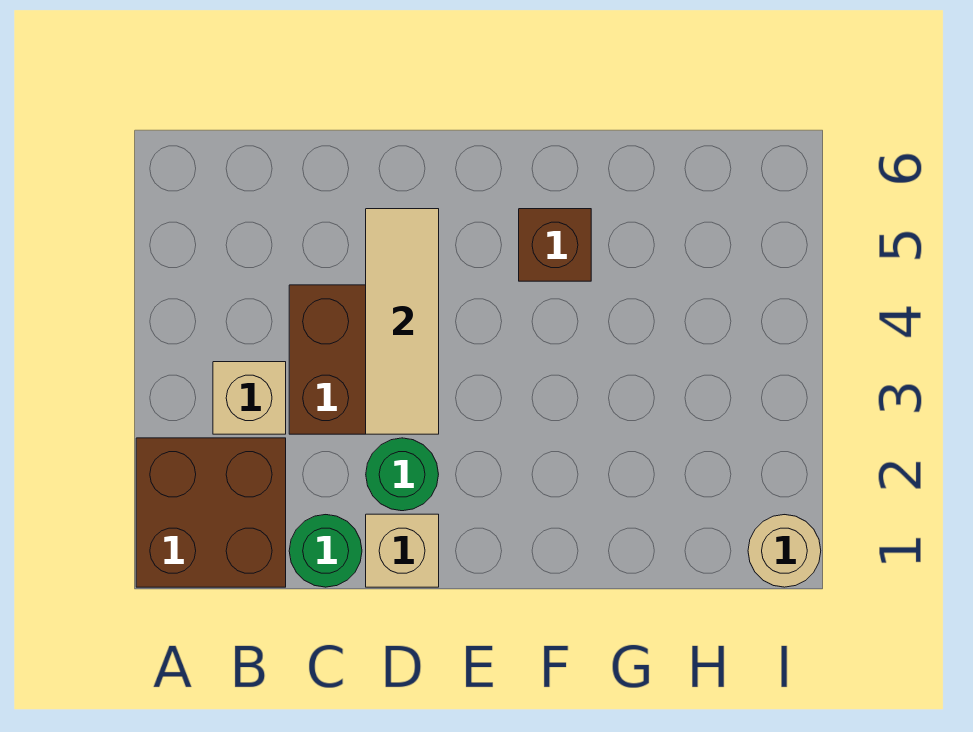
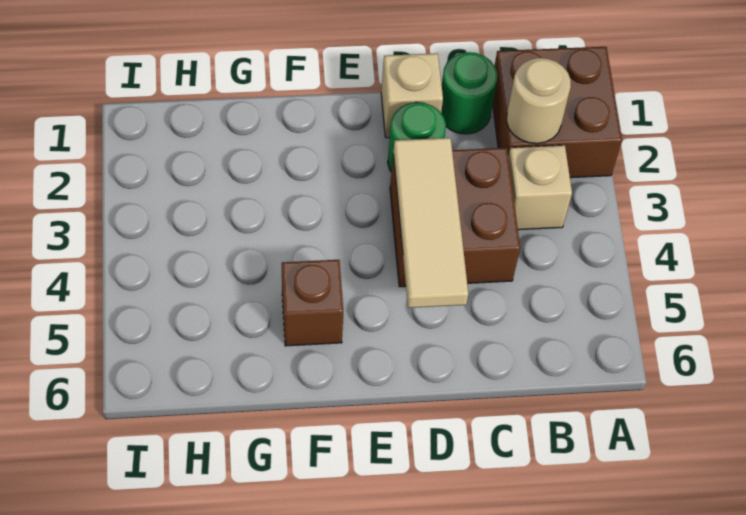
tan round brick I1 level 1 -> tan round brick B2 level 2

